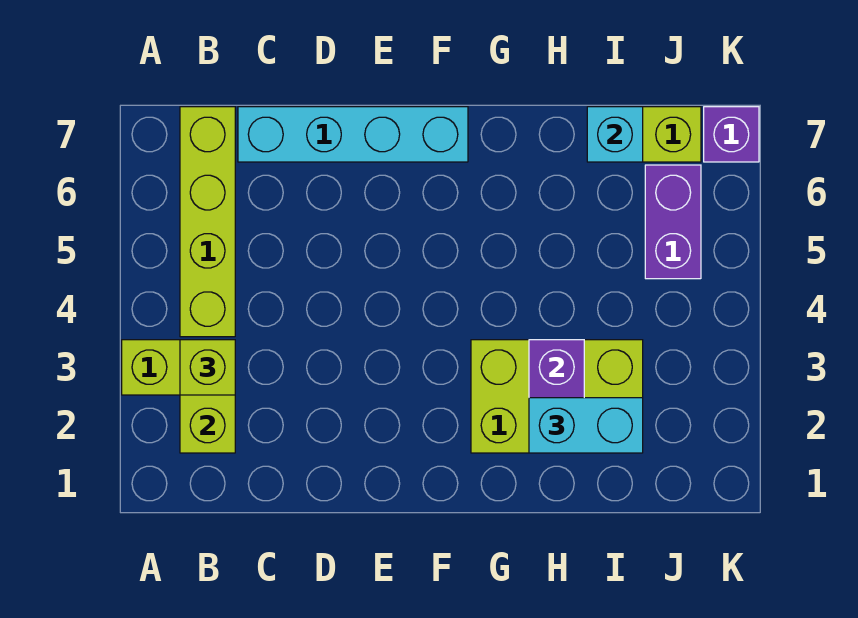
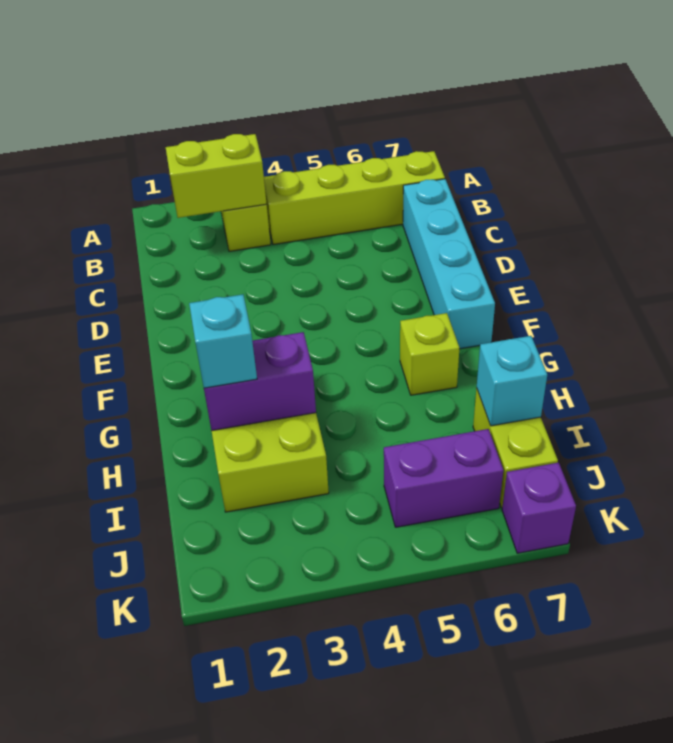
lime brick B3 level 3 -> lime brick G6 level 1
cyan brick H2:I2 level 3 -> cyan brick H2 level 3

